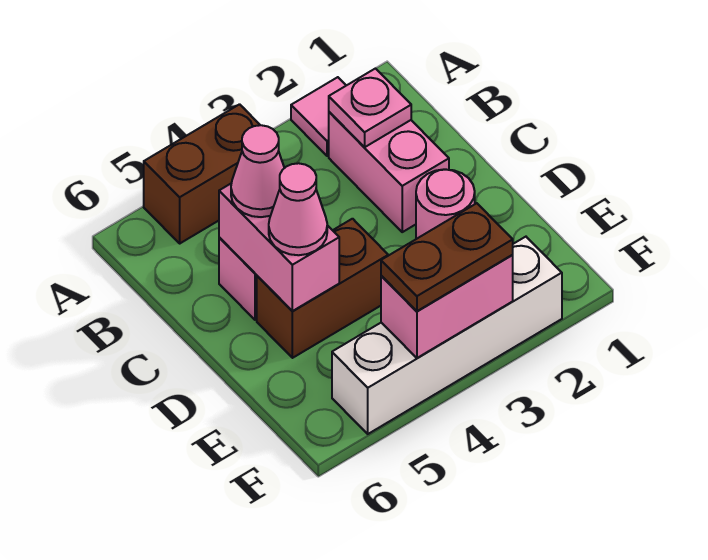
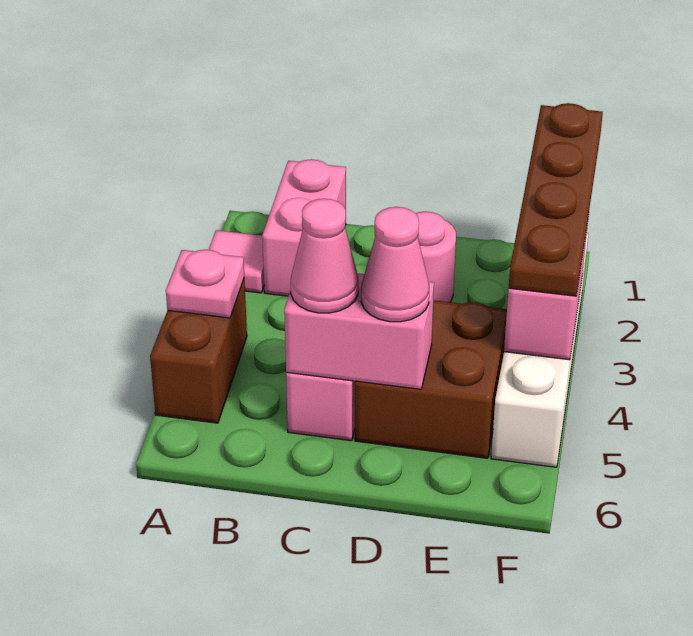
pink brick B2:C2 level 1 -> pink brick B1:B2 level 1
pink plate B2 level 2 -> pink plate A4 level 2
brown brick D4:D5 level 1 -> brown brick D4:E5 level 1
brown plate F3:F4 level 3 -> brown plate F1:F4 level 3

